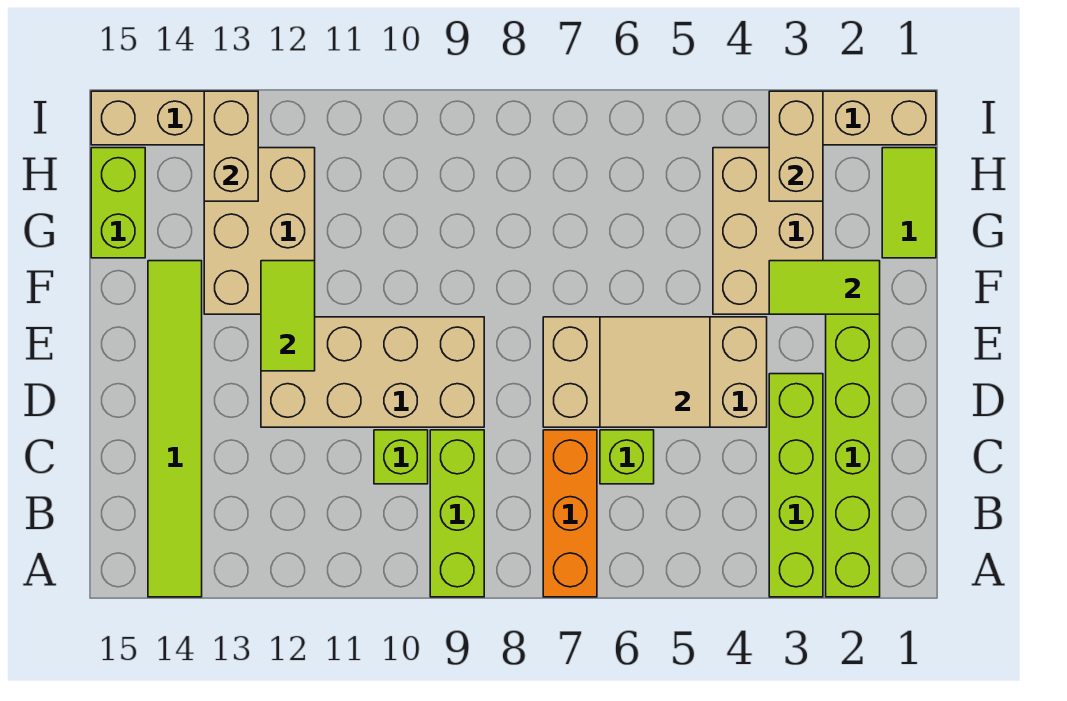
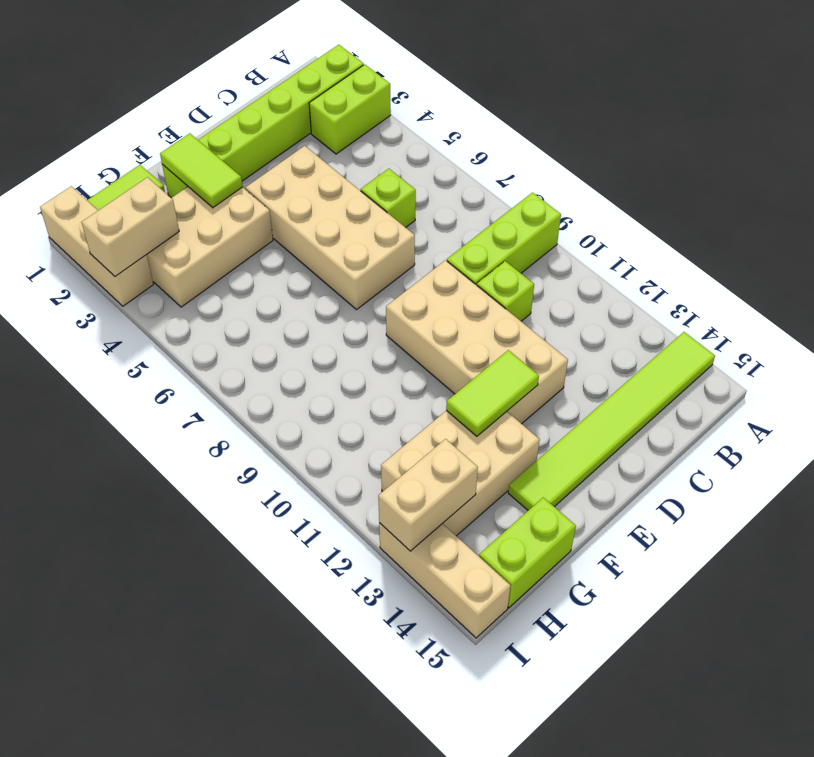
lime brick A3:D3 level 1 -> lime brick A3:B3 level 1
orange brick A7:C7 level 1 -> none
tan tile D5:E6 level 2 -> none

